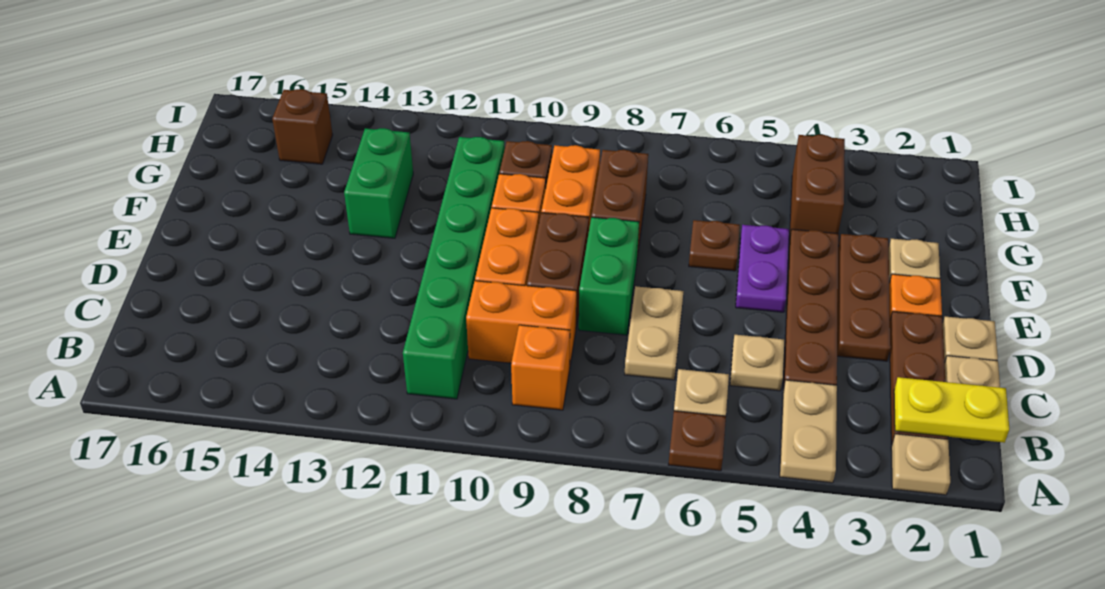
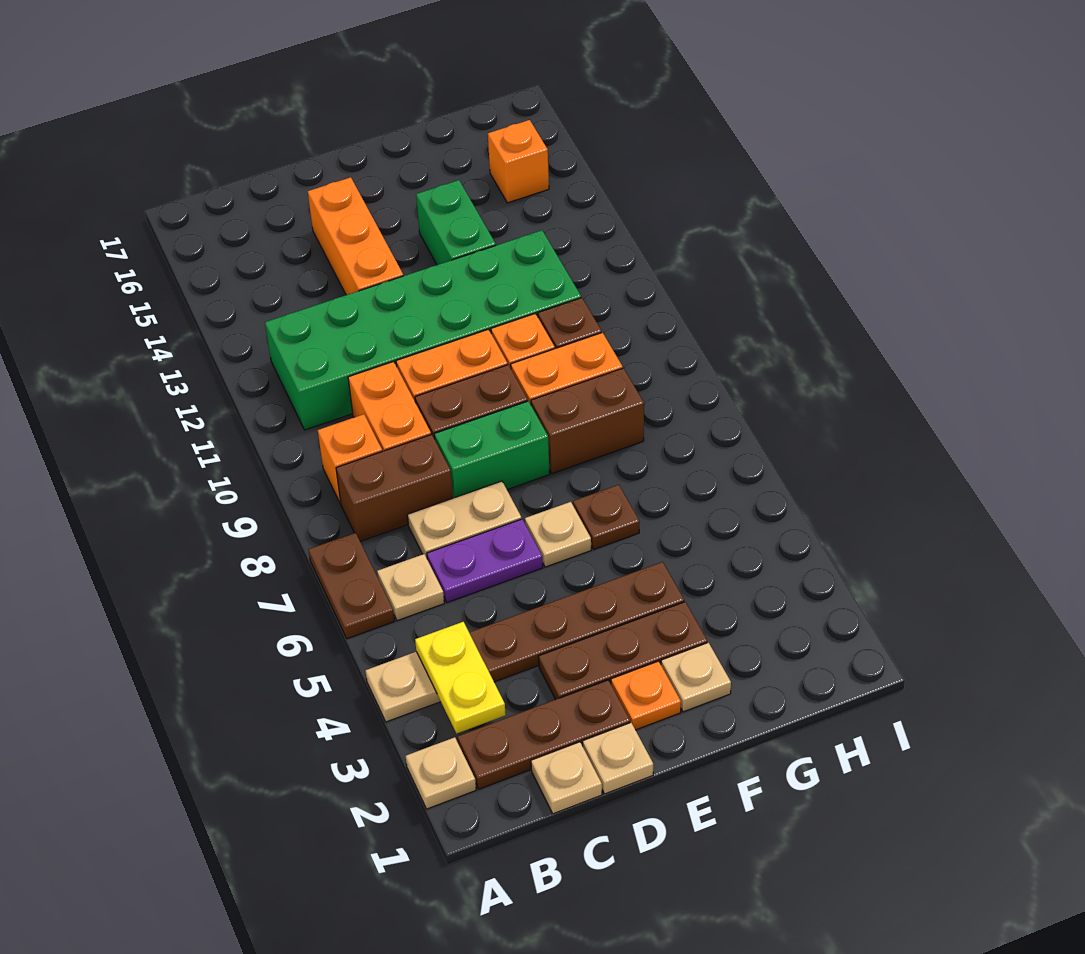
brown plate A6 level 1 -> brown plate A6:A7 level 1
yellow plate B1:B2 level 2 -> yellow plate B3:B4 level 2
green brick B11:G11 level 1 -> green brick B11:G12 level 1
tan plate C5 level 1 -> tan plate E6 level 1
none -> orange brick D13:D15 level 1
purple plate E5:F5 level 1 -> purple plate C6:D6 level 1
green brick F13:G13 level 1 -> green brick F13:F14 level 1
brown brick G4:H4 level 1 -> brown brick B8:C8 level 1
brown brick H15 level 1 -> orange brick H15 level 1

